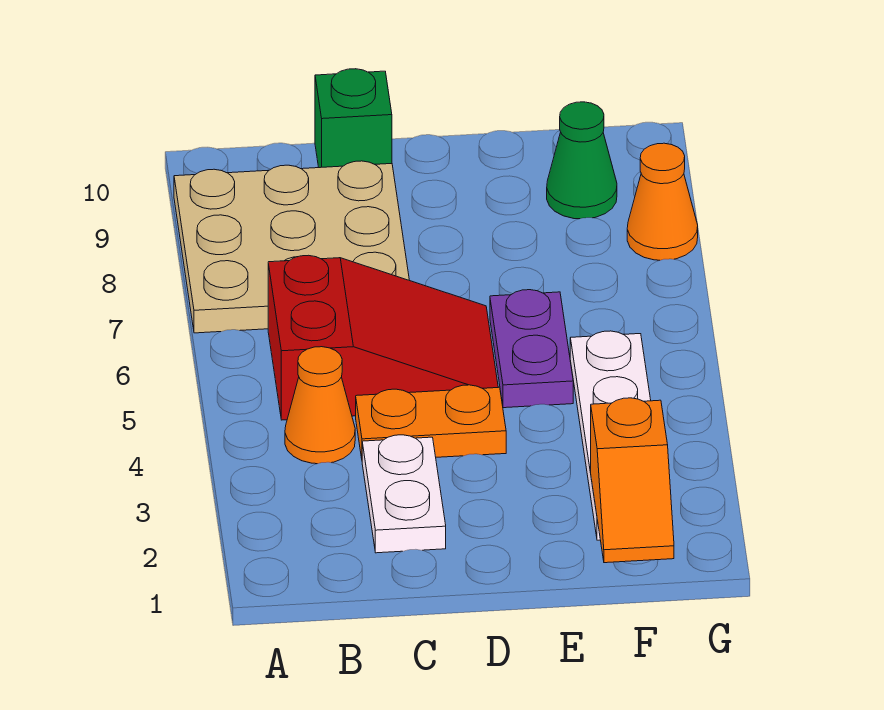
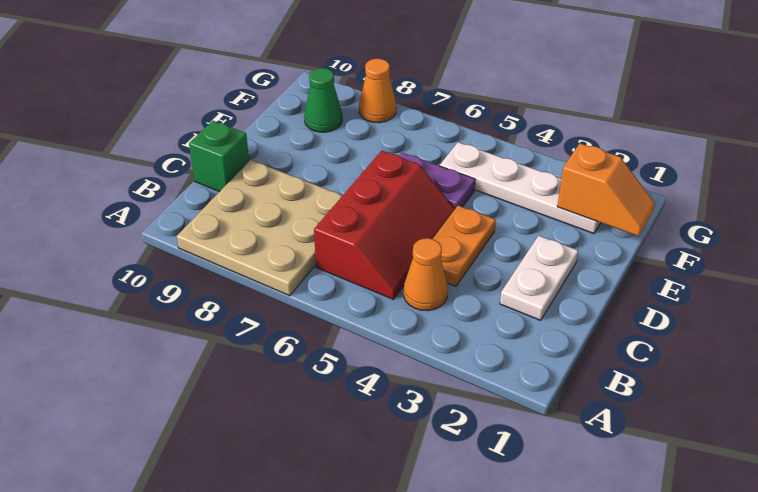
red slope B5:D6 level 1 top B -> red slope B5:D6 level 1 top 6
white plate C2:C3 level 1 -> white plate C2:D2 level 1

